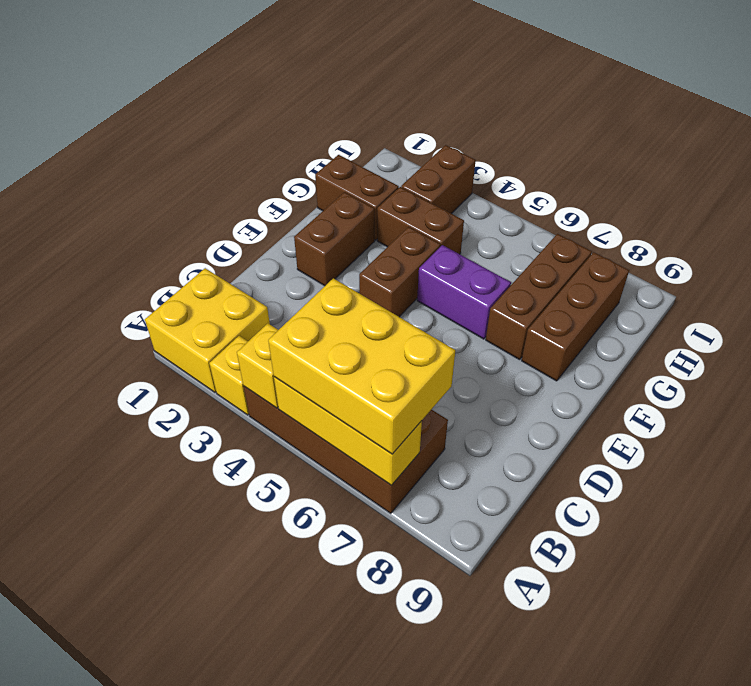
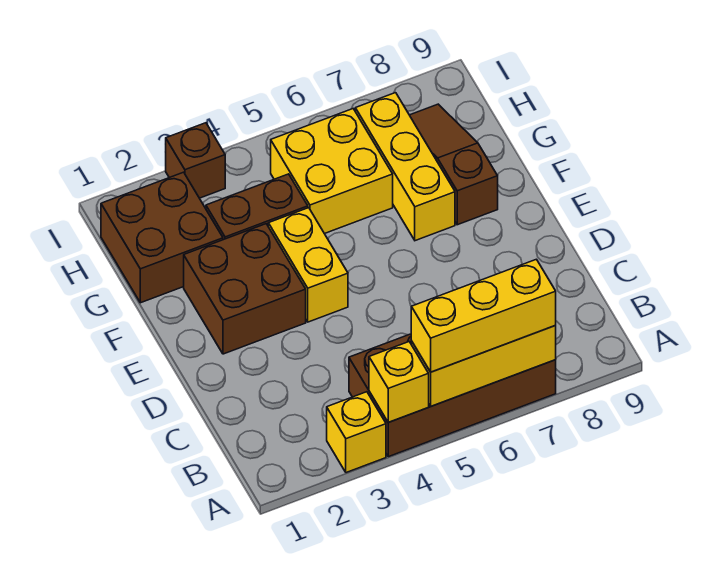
yellow brick A1:B2 level 1 -> yellow brick G5:H6 level 1
yellow brick A5:B7 level 3 -> yellow brick A5:A7 level 3
brown brick E2:F2 level 1 -> brown brick E2:F3 level 1
brown brick E4:F4 level 1 -> yellow brick E4:F4 level 1
purple brick F5:F6 level 1 -> none
brown brick F7:H7 level 1 -> yellow brick F7:H7 level 1
brown brick F8:H8 level 1 -> brown slope F8:H8 level 1 top F
brown brick G1:G2 level 1 -> brown brick G1:H2 level 1
brown brick H3:I3 level 1 -> brown brick I3 level 1

